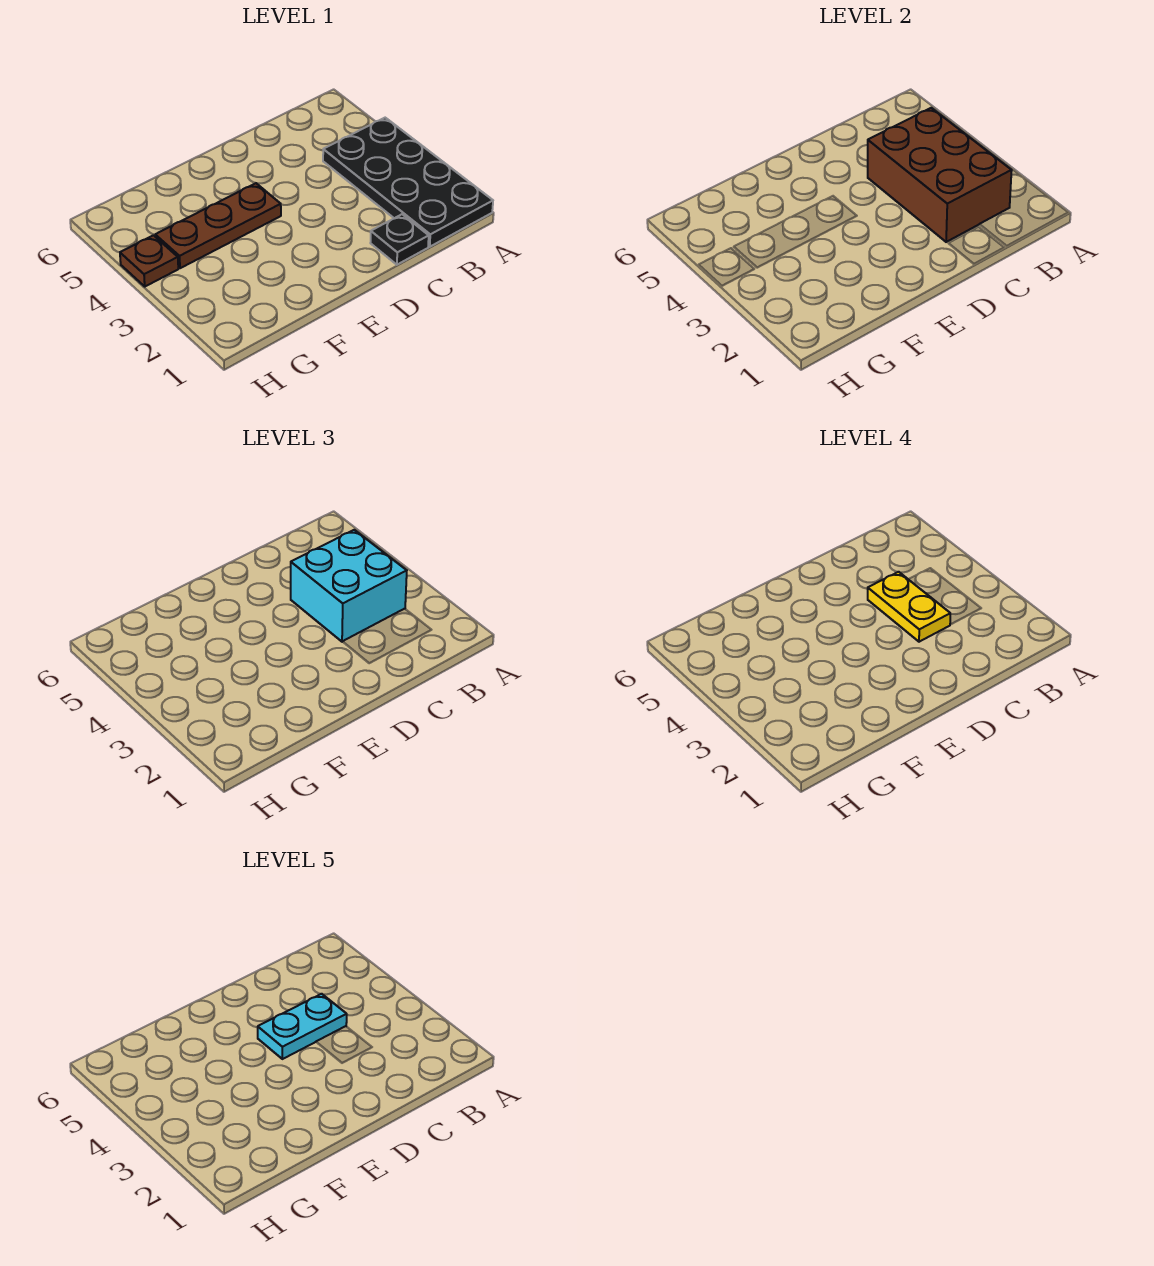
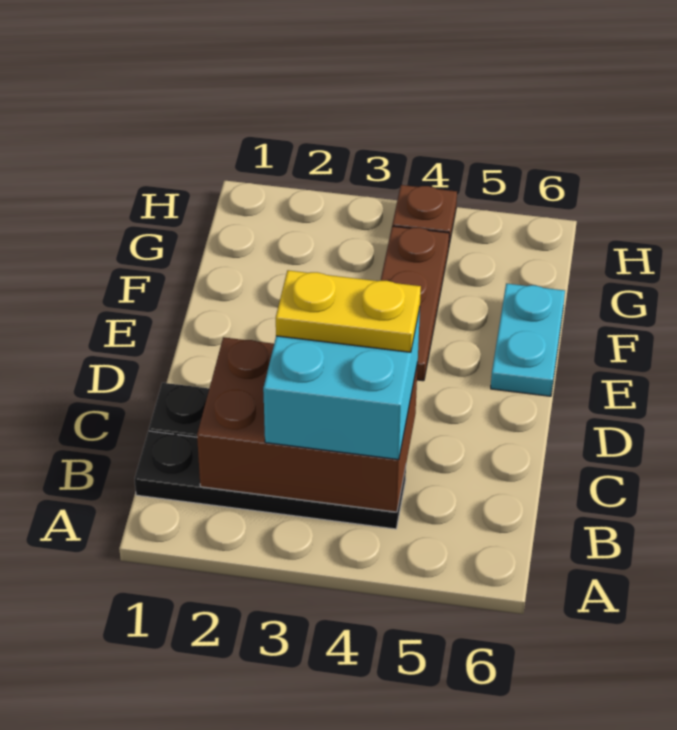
black plate A1:B4 level 1 -> black plate B1:B4 level 1
cyan plate C4:D4 level 5 -> cyan plate E6:F6 level 1

